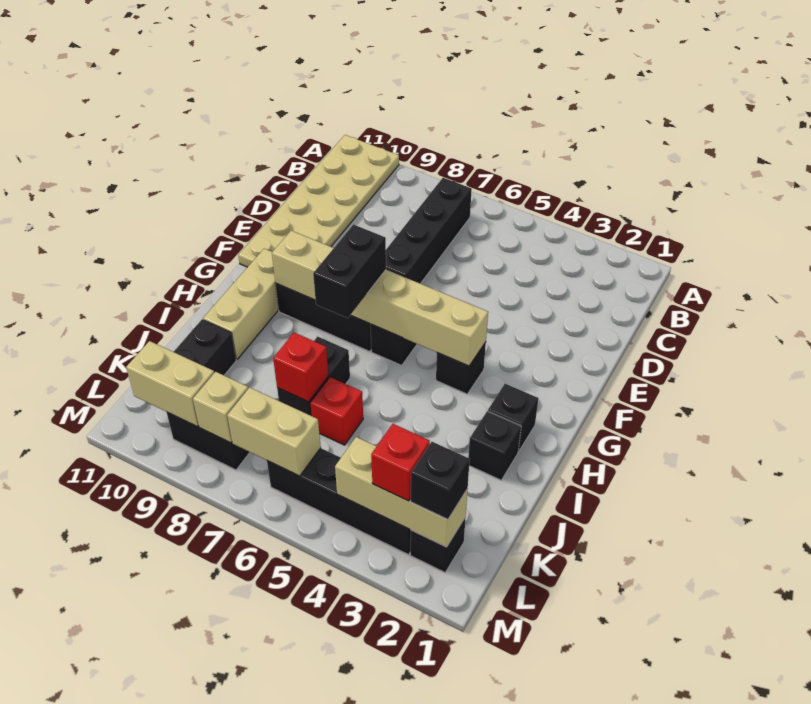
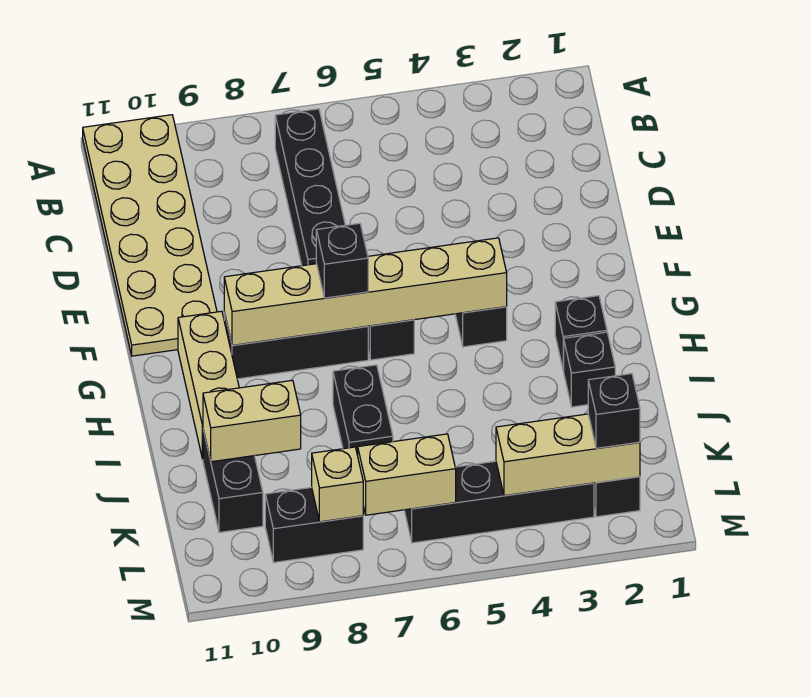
black brick G7:H7 level 3 -> black brick G7 level 3
red brick J6 level 1 -> none
red brick J7 level 2 -> none
red brick L3 level 3 -> none
tan brick L9:L10 level 2 -> tan brick J9:J10 level 2

